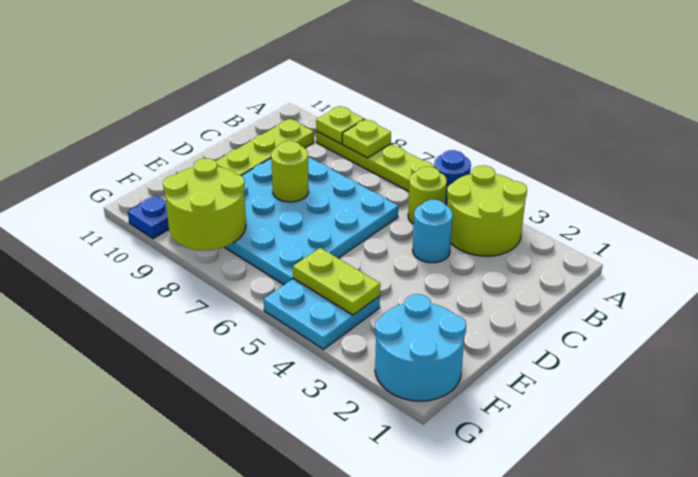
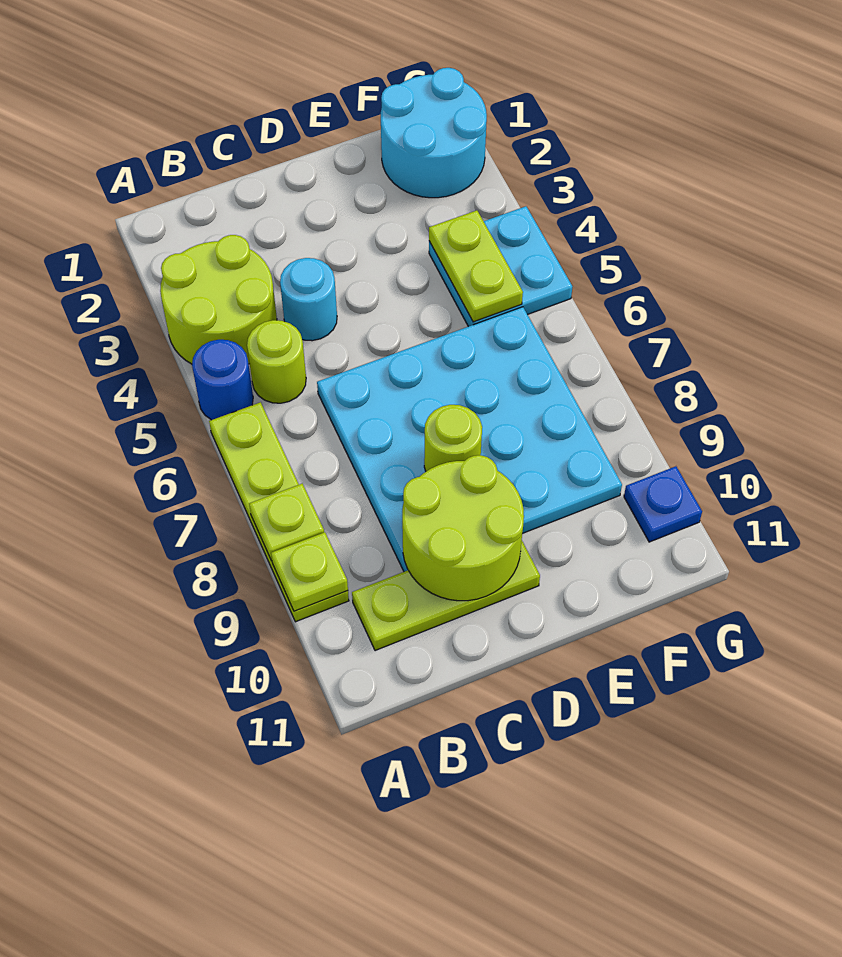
lime round brick F8:G9 level 2 -> lime round brick C9:D10 level 2

